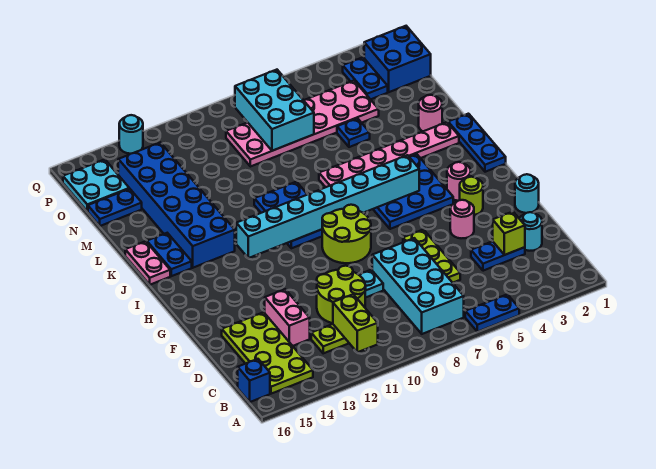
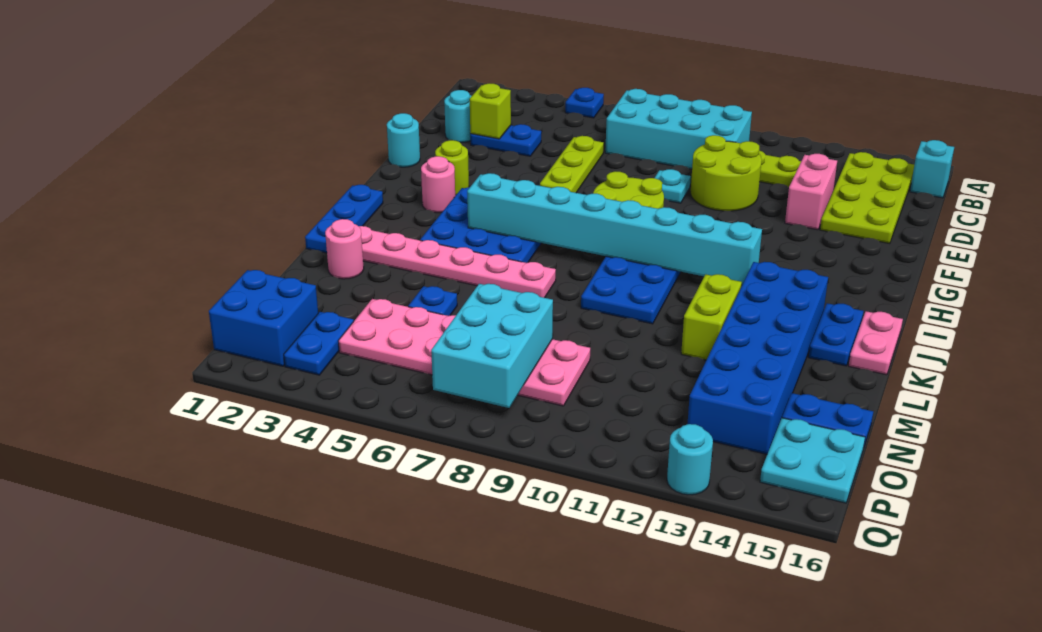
blue plate A5:A6 level 1 -> blue plate A5 level 1
cyan brick B7:E8 level 1 -> cyan brick B7:C10 level 1
lime brick B11:C11 level 2 -> lime brick K12:L12 level 1
blue brick B16 level 1 -> cyan brick B16 level 1
pink round brick F4 level 1 -> none

